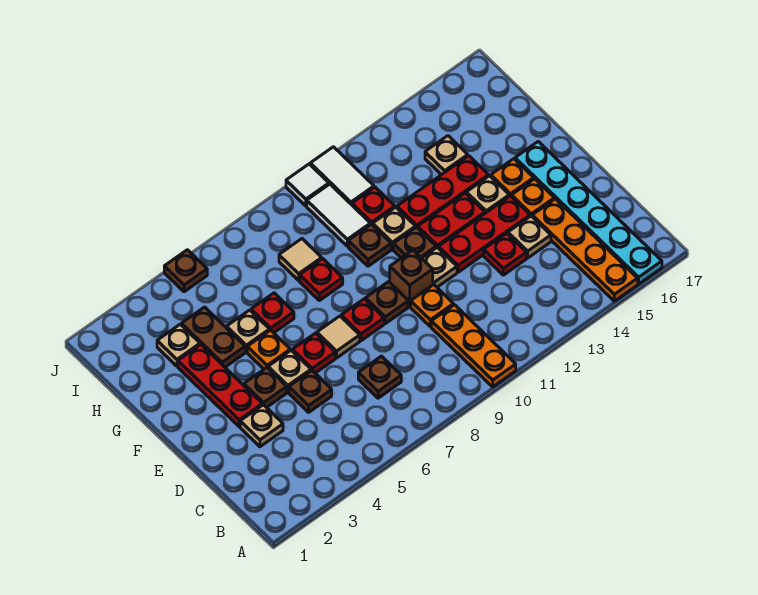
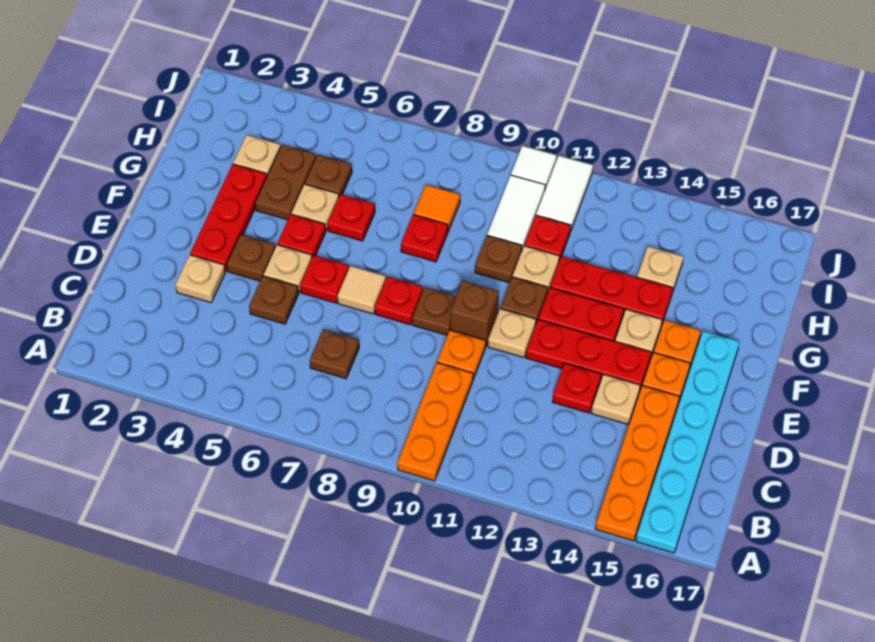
orange plate F5 level 1 -> red plate F5 level 1
tan tile H8 level 1 -> orange tile H8 level 1
brown plate J5 level 1 -> brown plate H5 level 1

